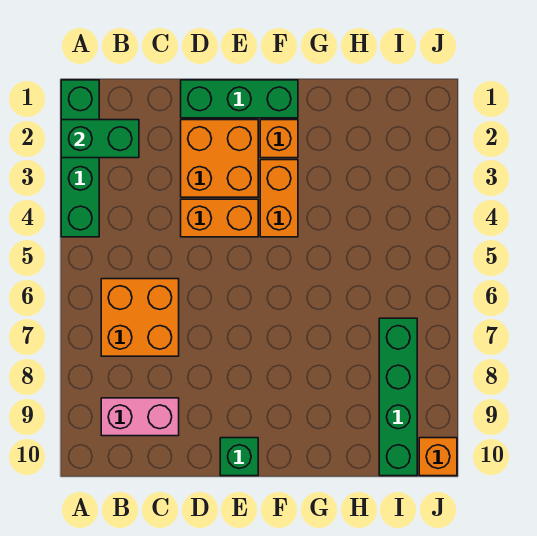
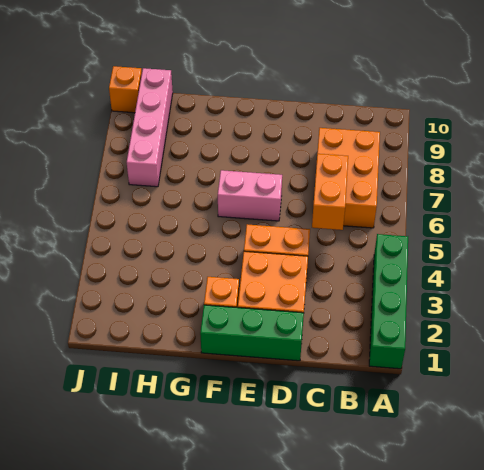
green brick A2:B2 level 2 -> none
orange brick B6:C7 level 1 -> orange brick B6:C8 level 1
pink brick B9:C9 level 1 -> pink brick E6:F6 level 1
green brick E10 level 1 -> none
orange brick F3:F4 level 1 -> orange brick C5:C6 level 2
green brick I7:I10 level 1 -> pink brick I7:I10 level 1

